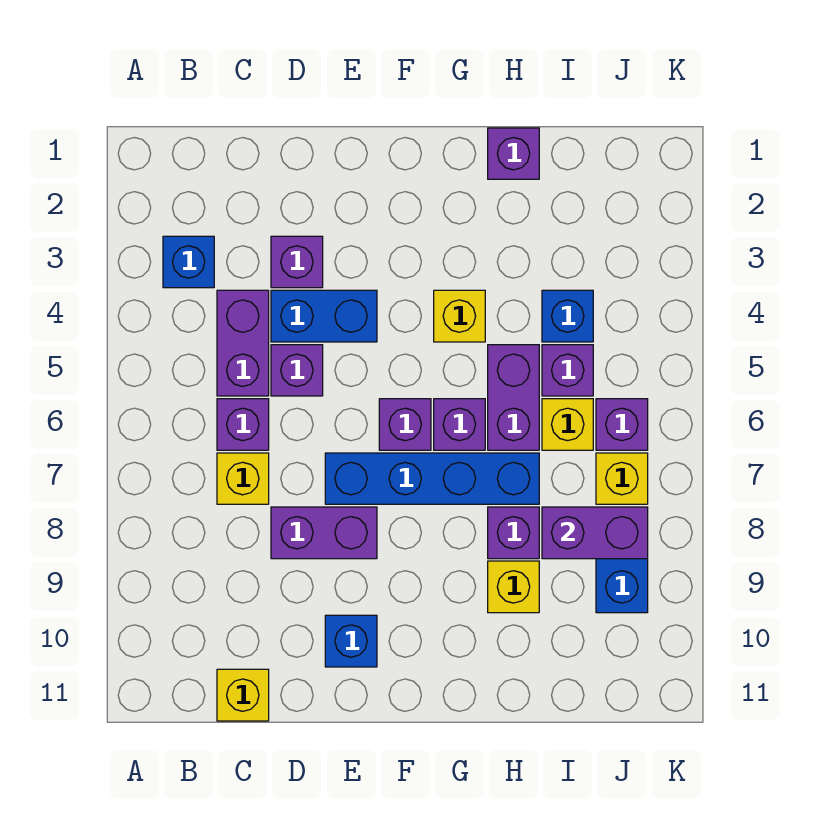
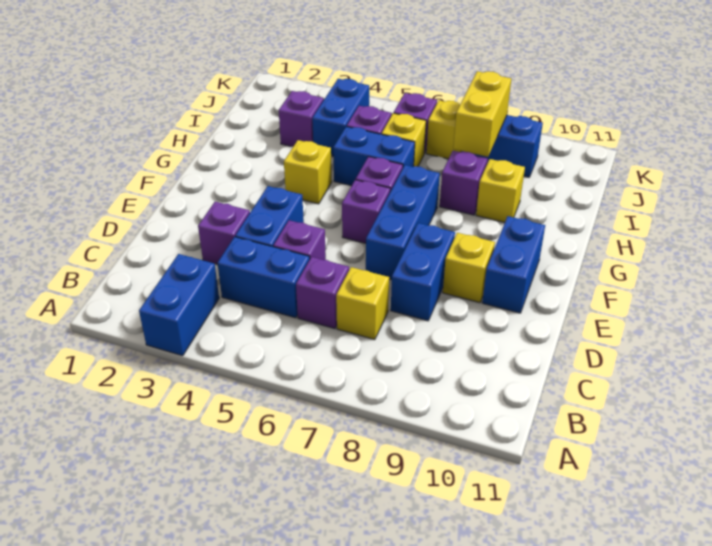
blue brick B3 level 1 -> blue brick A3:B3 level 1
purple brick C4:C5 level 1 -> blue brick C4:C5 level 1
yellow brick C11 level 1 -> yellow brick E9 level 1
purple brick D8:E8 level 1 -> blue brick D8:E8 level 1
blue brick E7:H7 level 1 -> blue brick E7:G7 level 1
blue brick E10 level 1 -> blue brick E10:F10 level 1
purple brick H1 level 1 -> purple brick I3 level 1
purple brick H5:H6 level 1 -> blue brick H5:H6 level 1
blue brick I4 level 1 -> blue brick I4:J4 level 1
purple brick I8:J8 level 2 -> yellow brick I8:J8 level 2

